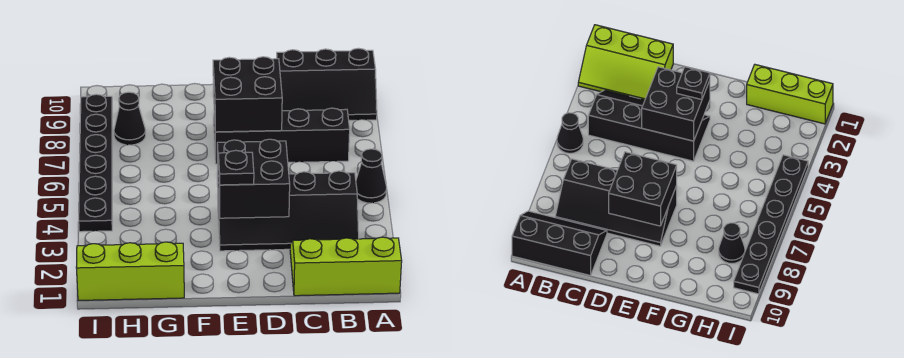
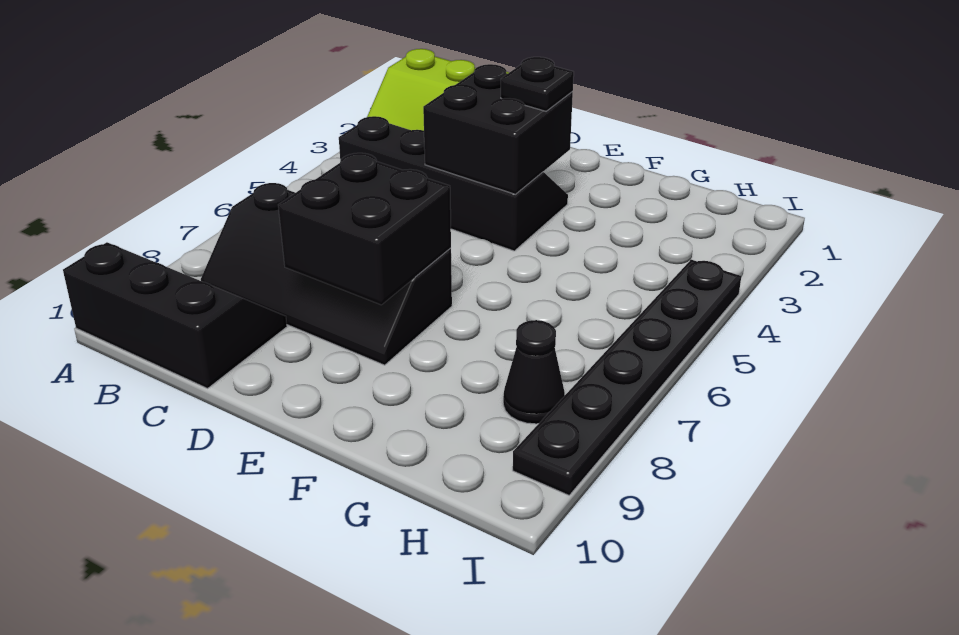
black cone A5 level 1 -> none
lime brick G1:I1 level 1 -> none

